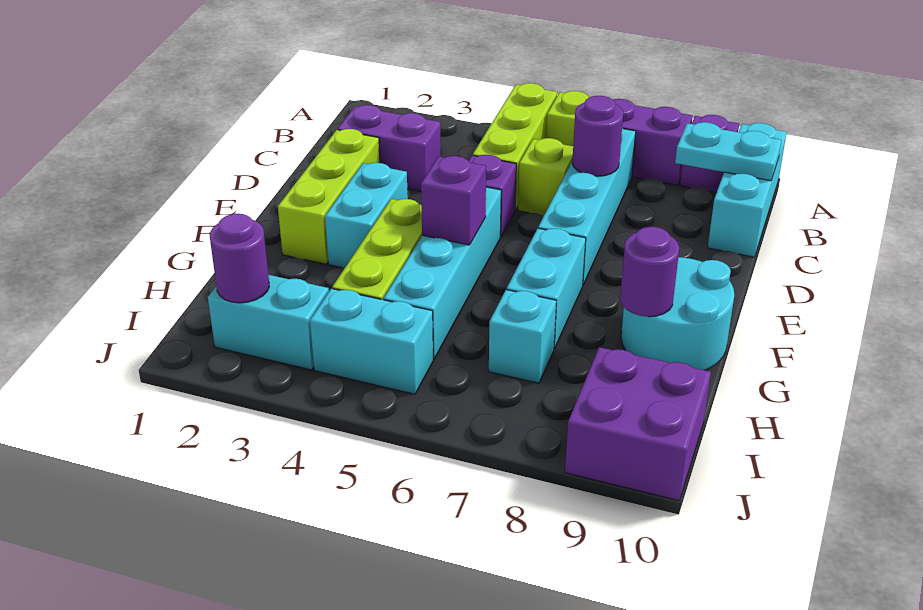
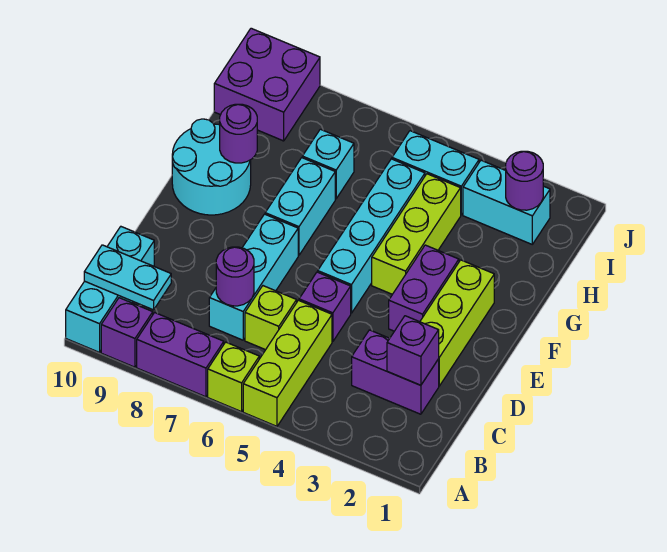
cyan brick B7:E7 level 1 -> cyan brick C7:E7 level 1
cyan brick E3:F3 level 1 -> purple brick E3:F3 level 1
purple brick F5 level 2 -> purple brick C2 level 2

